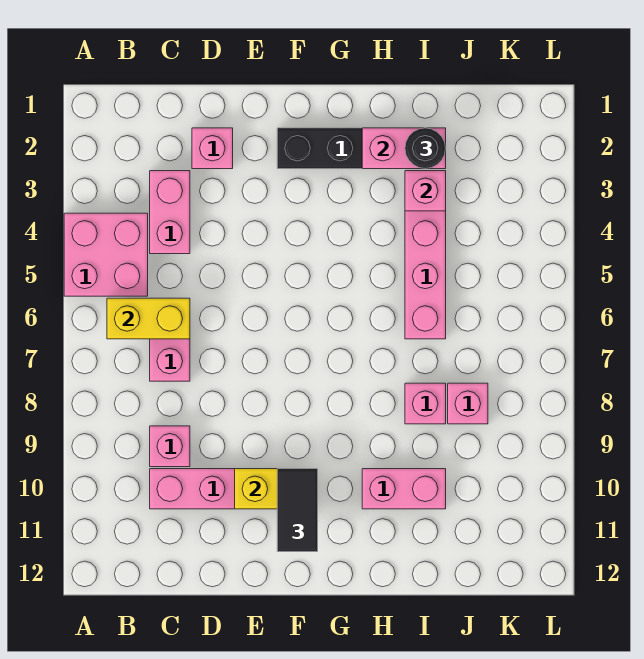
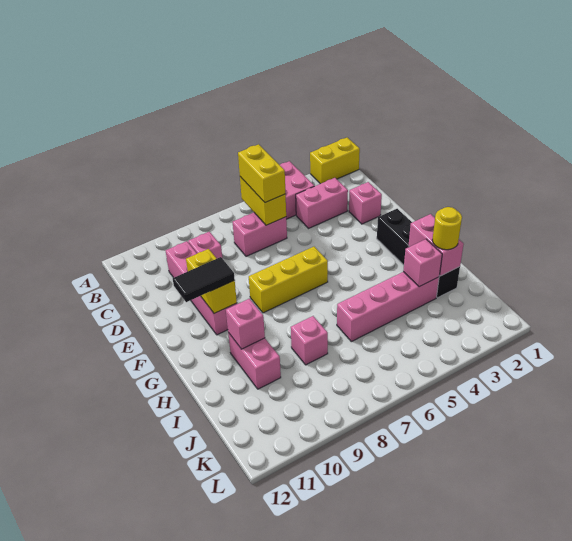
none -> yellow brick A1:A2 level 1
none -> yellow brick B6:C6 level 3
none -> yellow brick F6:F8 level 1
black round brick I2 level 3 -> yellow round brick I2 level 3
pink brick J8 level 1 -> pink brick H10 level 2

